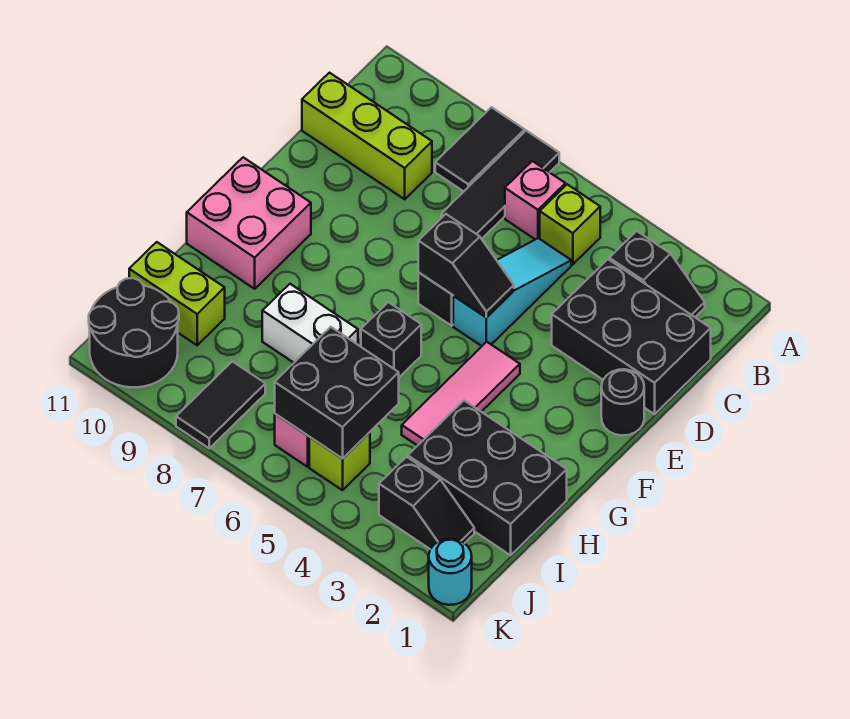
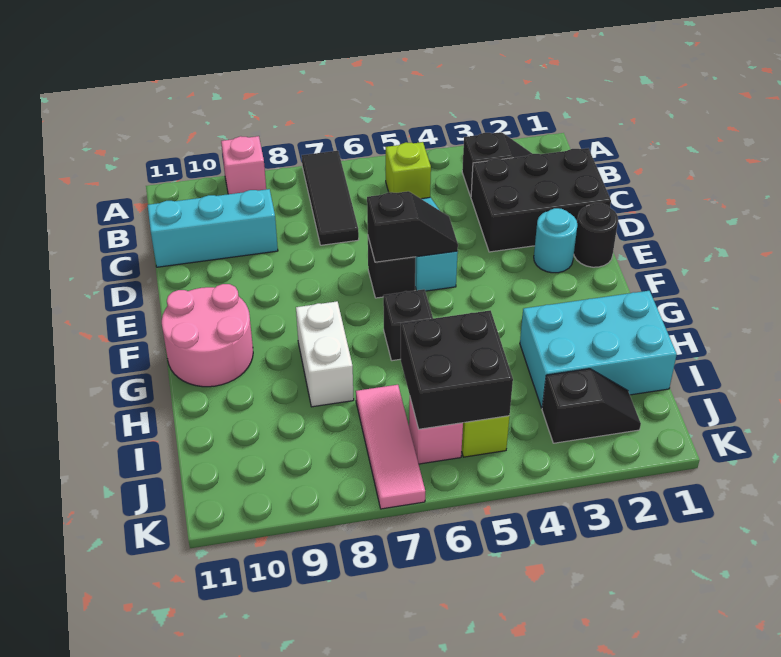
black tile A8:B8 level 1 -> none
pink brick B6 level 1 -> pink brick A9 level 1
lime brick C9:C11 level 1 -> cyan brick C9:C11 level 1
pink tile F4:H4 level 1 -> pink tile I7:K7 level 1
pink brick F10:G11 level 1 -> pink round brick F10:G11 level 1
black brick H1:I3 level 1 -> cyan brick H1:I3 level 1
white brick H7:H8 level 1 -> white brick G8:H8 level 1
lime brick I10:I11 level 1 -> none
black tile J8:K8 level 1 -> none
black round brick J10:K11 level 1 -> none
cyan round brick K1 level 1 -> cyan round brick E2 level 1

